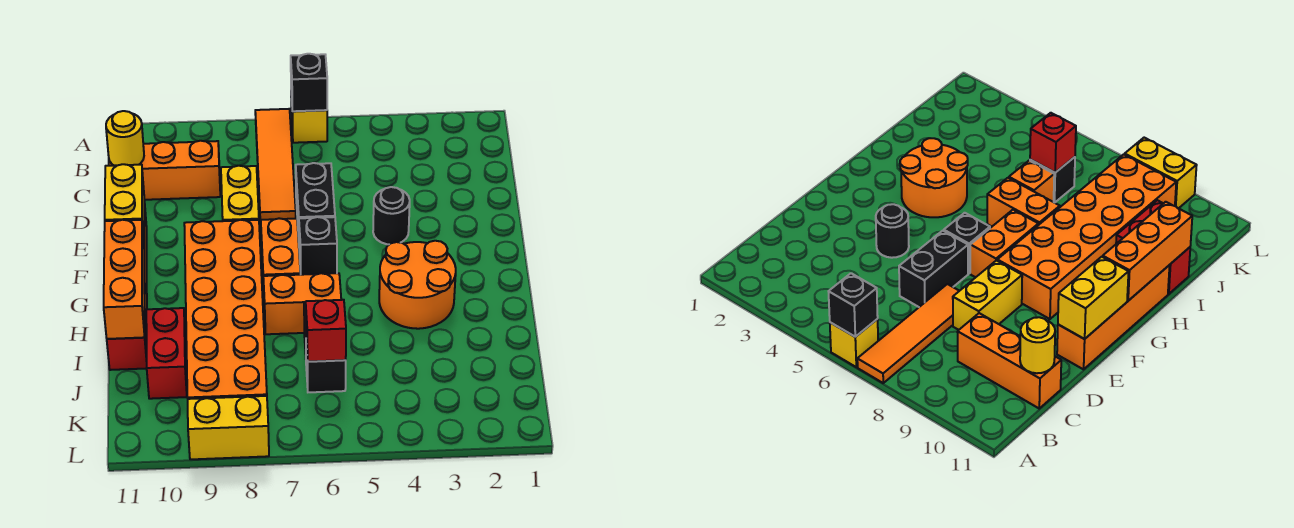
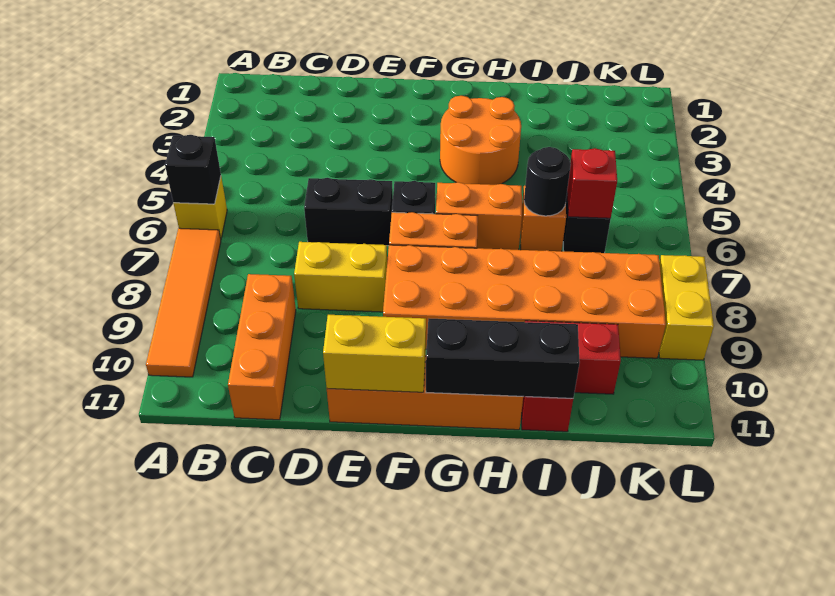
orange tile A7:D7 level 1 -> orange tile A7:A10 level 1
yellow round brick C11 level 2 -> none
black round brick E4 level 1 -> black round brick I6 level 2
orange brick G11:I11 level 2 -> black brick G11:I11 level 2
orange brick H6:H7 level 1 -> orange brick G6:H6 level 1

